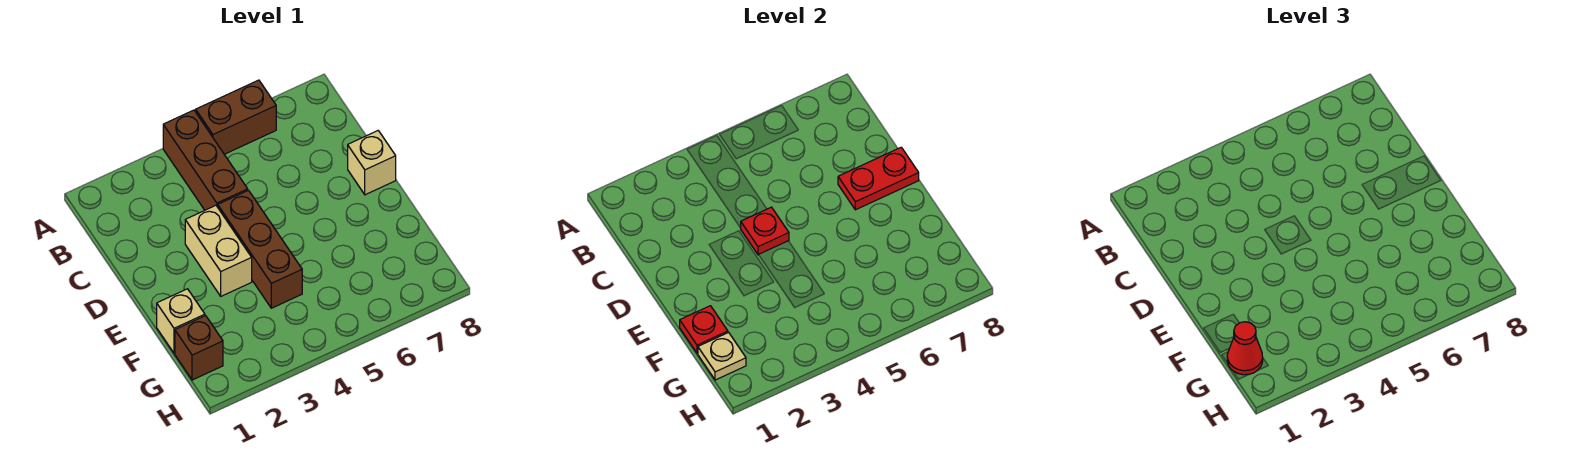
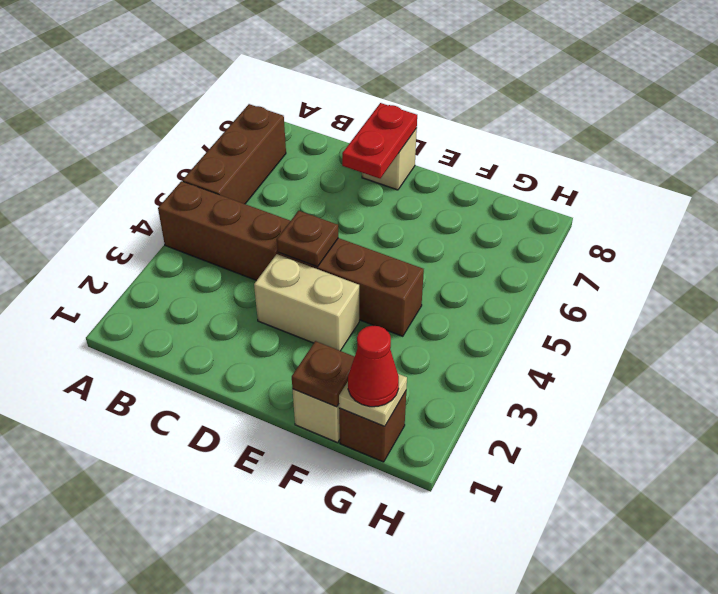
brown brick A5:A6 level 1 -> brown brick A5:A7 level 1
red plate D4 level 2 -> brown plate D4 level 2
red plate F1 level 2 -> brown plate F1 level 2

